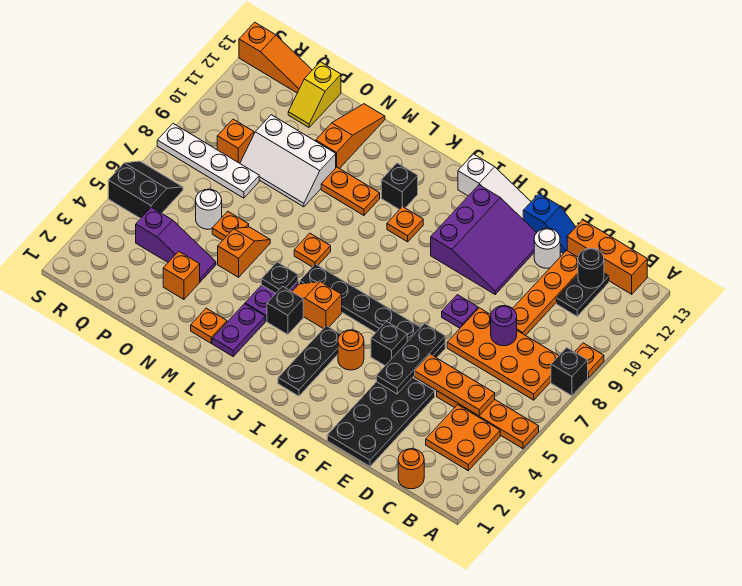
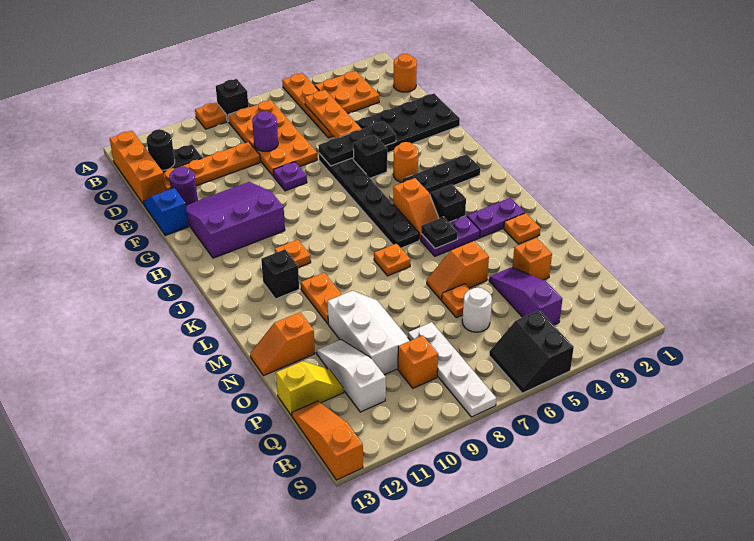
white round brick E12 level 1 -> purple round brick E12 level 1
white slope G13:I13 level 1 top I -> white slope O11:Q11 level 1 top Q
orange slope N11:N13 level 1 top 11 -> orange slope N12:N13 level 1 top 12

